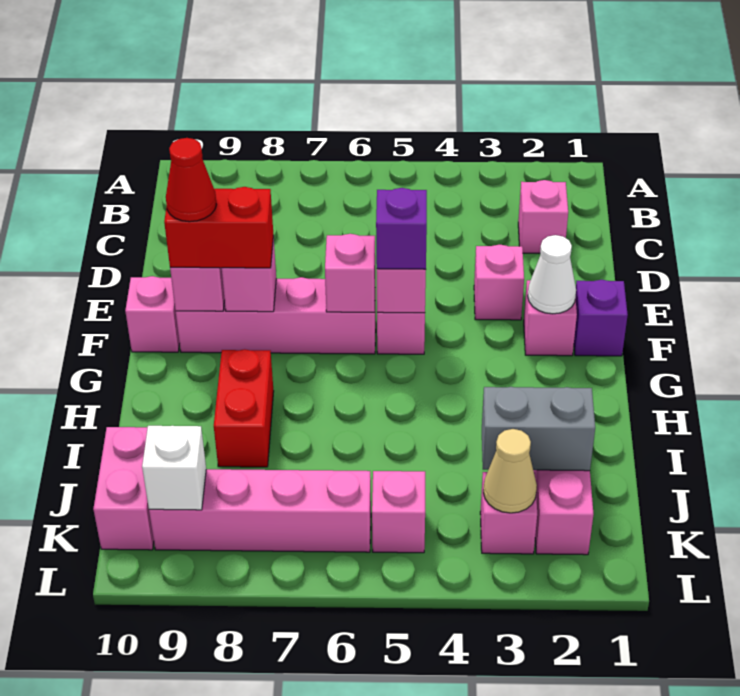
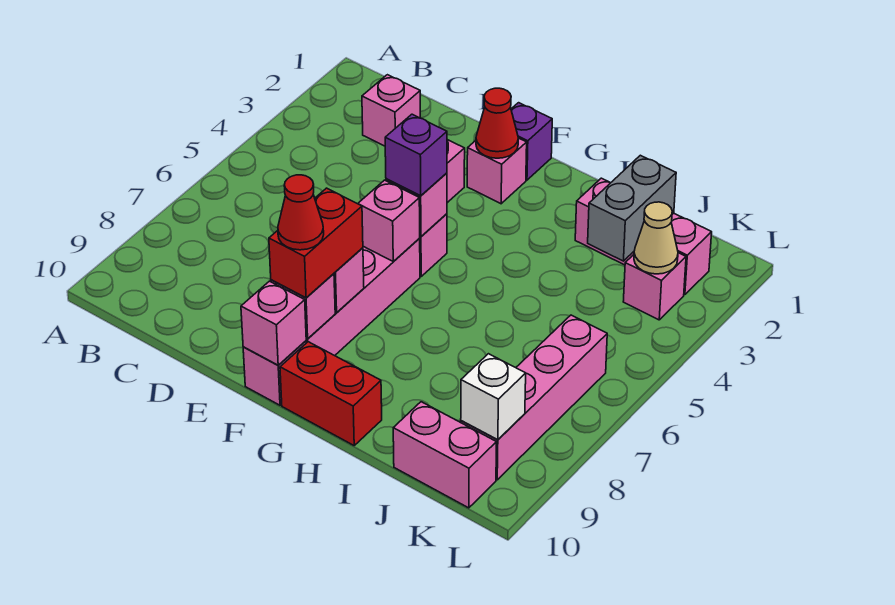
white cone F2 level 2 -> red cone F2 level 2
red brick H8:I8 level 1 -> red brick G10:H10 level 1
pink brick K5 level 1 -> pink brick F10 level 2

